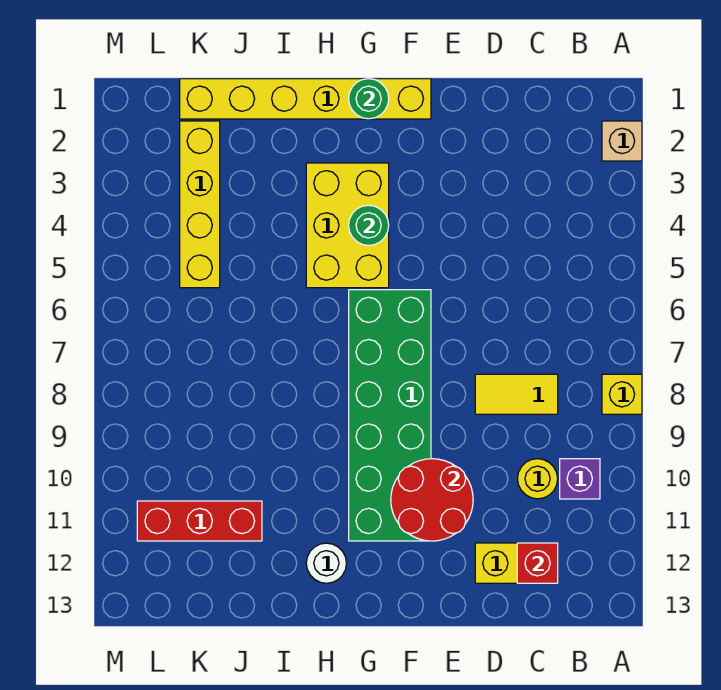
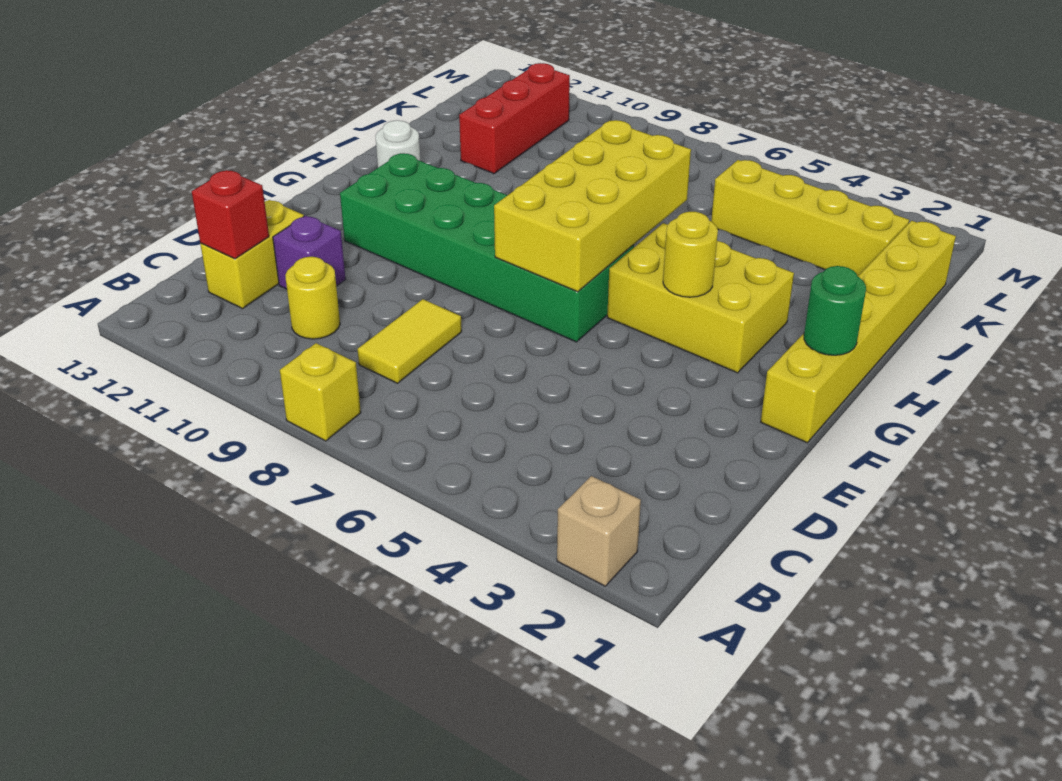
purple brick B10 level 1 -> purple brick D11 level 1
red round brick E10:F11 level 2 -> none
none -> yellow brick F6:I7 level 2
green round brick G4 level 2 -> yellow round brick G4 level 2

